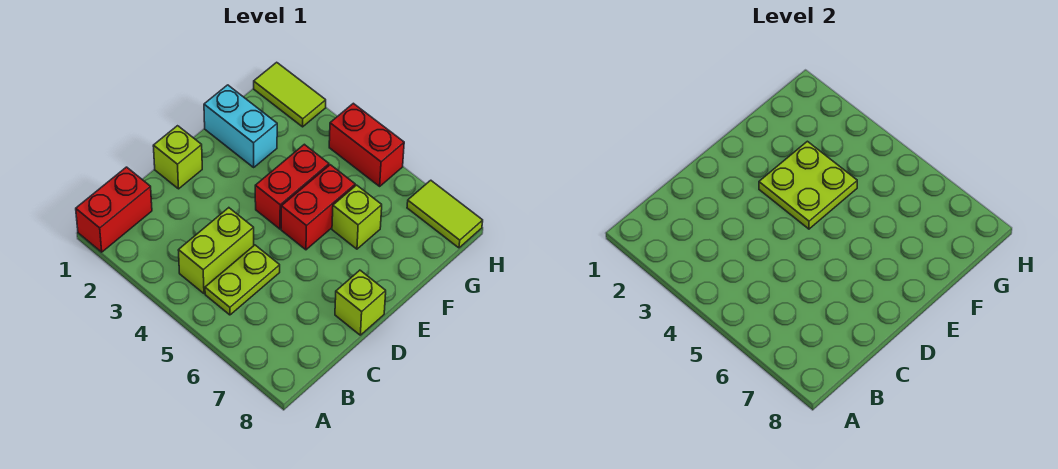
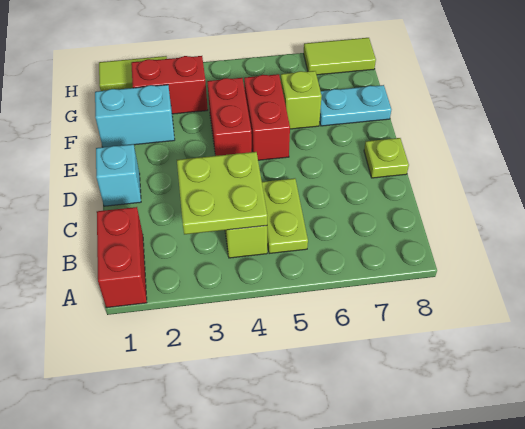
lime brick D1 level 1 -> cyan brick D1 level 1
lime brick D8 level 1 -> lime plate D8 level 1
lime plate E3:F4 level 2 -> lime plate B3:C4 level 2
none -> cyan plate F7:F8 level 1
red brick H4:H5 level 1 -> red brick G2:G3 level 1

